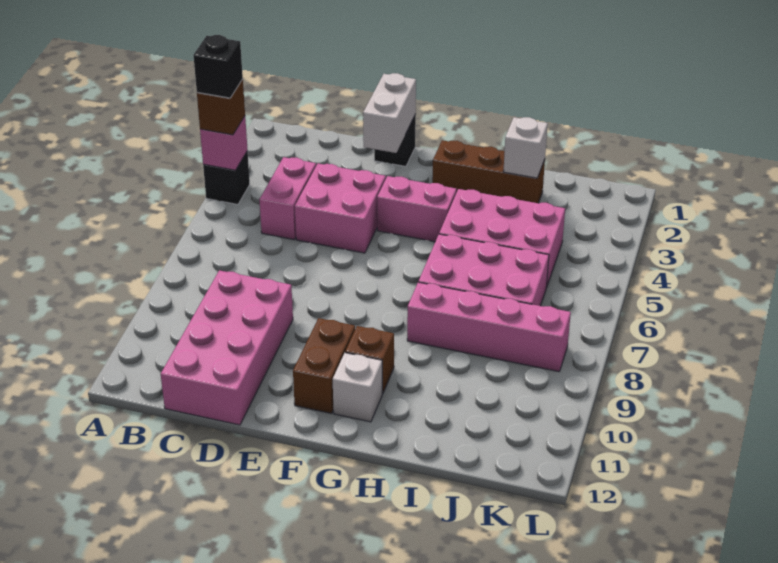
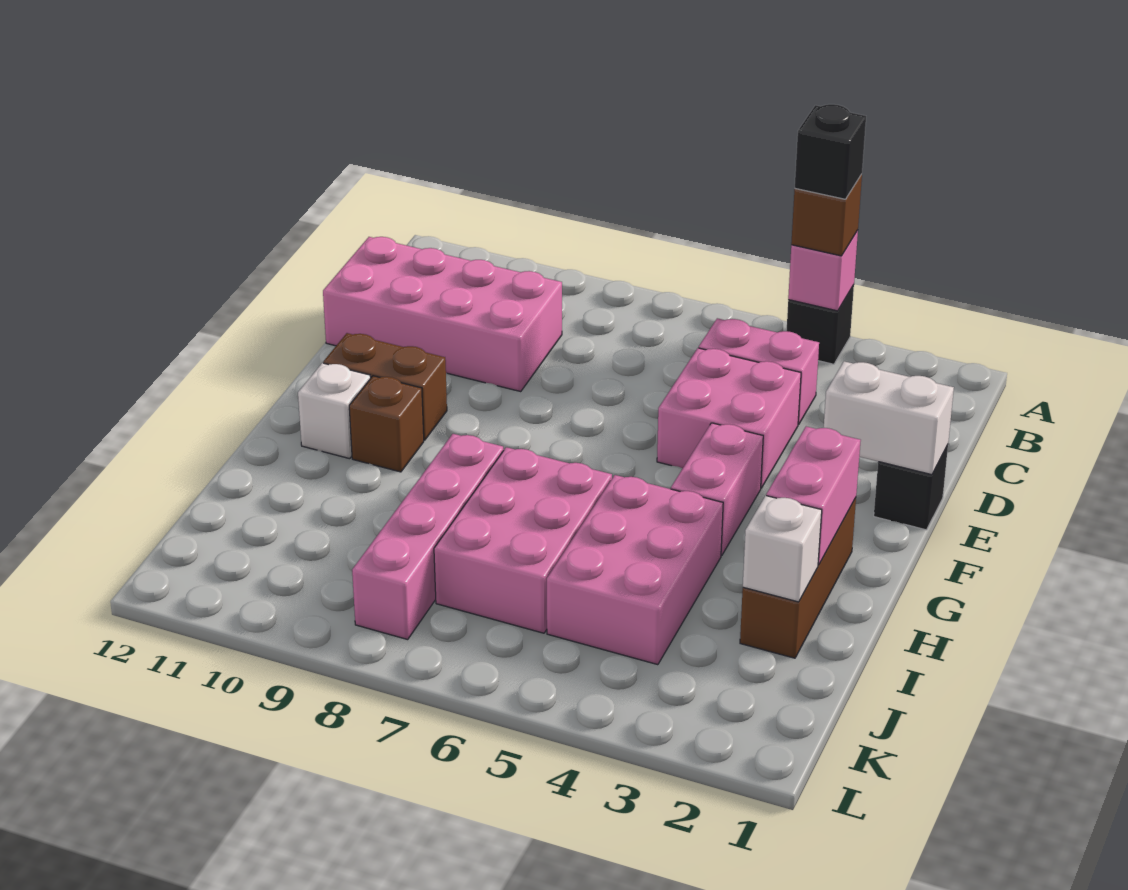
none -> pink brick G2:H2 level 2

